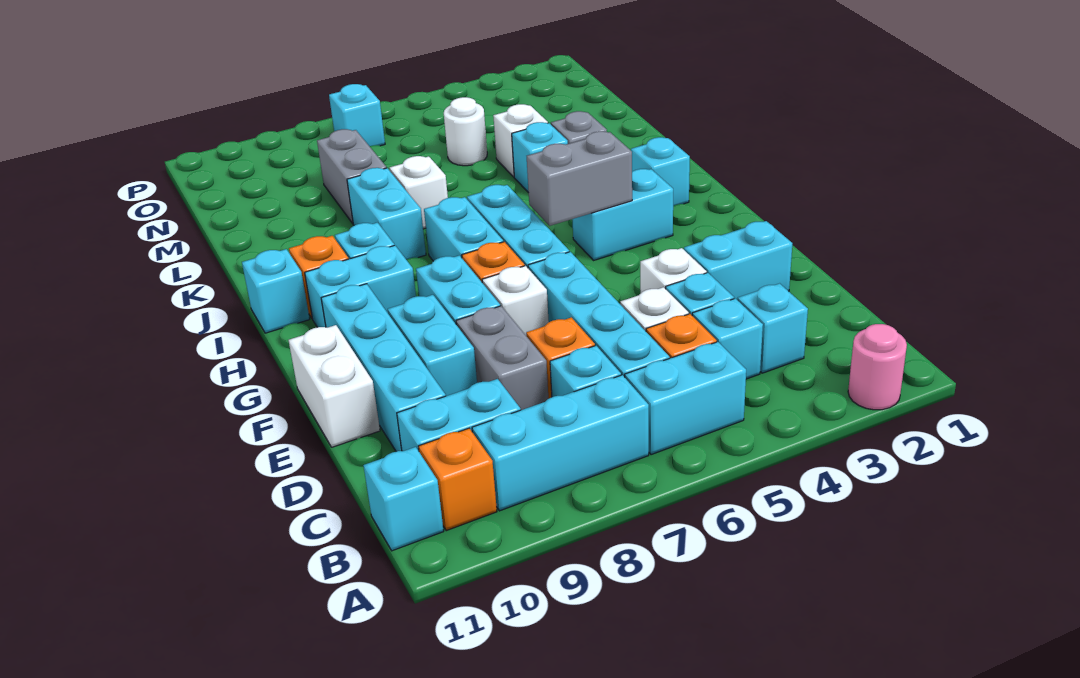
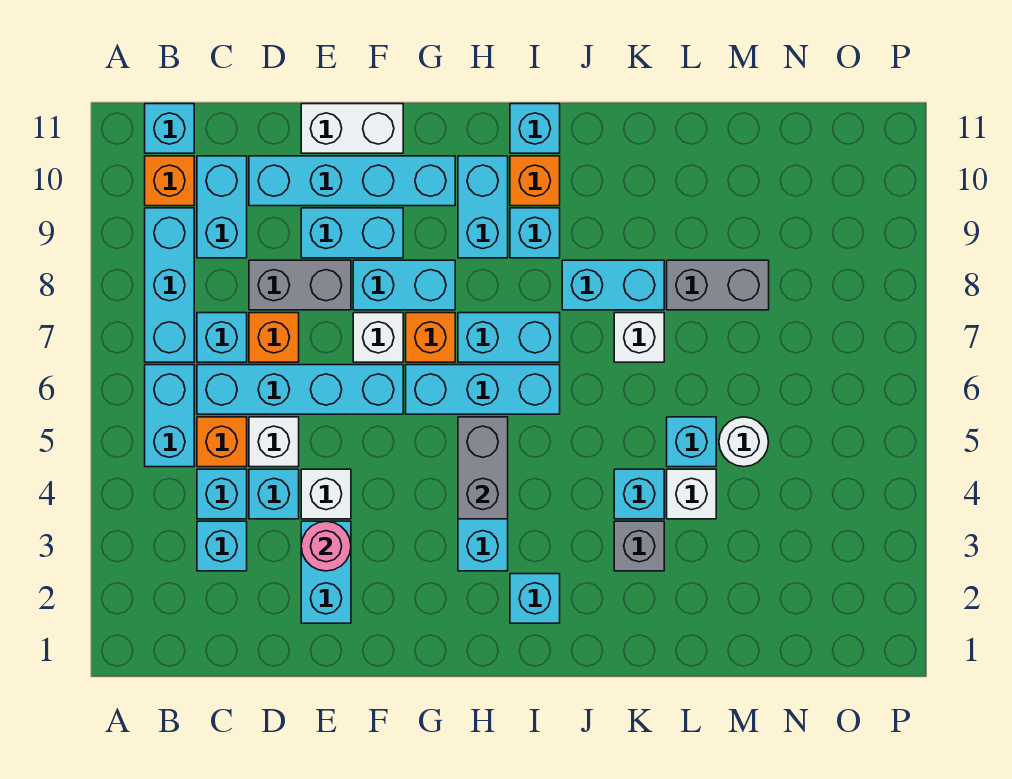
pink round brick A2 level 1 -> pink round brick E3 level 2
cyan brick O7 level 1 -> cyan brick L5 level 1

